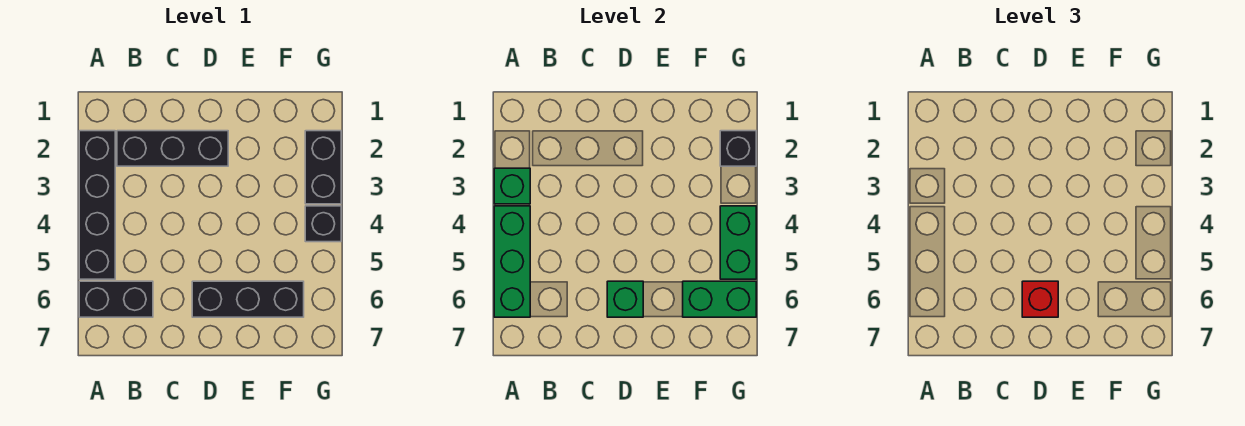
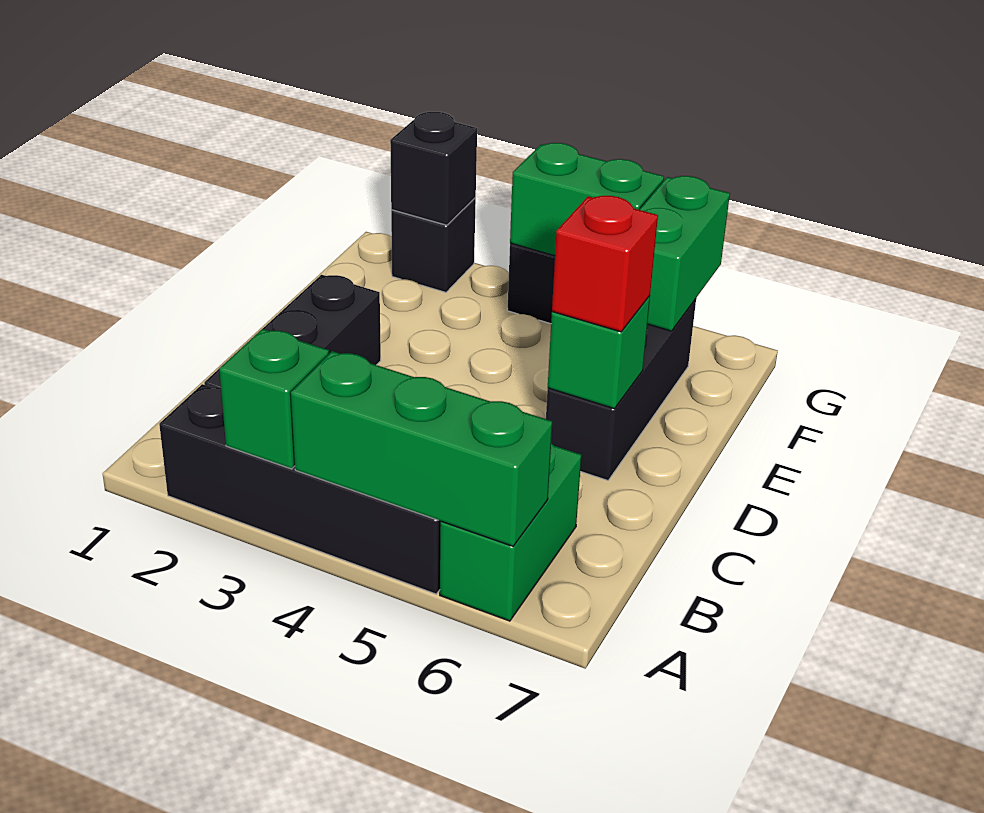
black brick A6:B6 level 1 -> green brick A6:B6 level 1
black brick G2:G3 level 1 -> black brick G2 level 1

